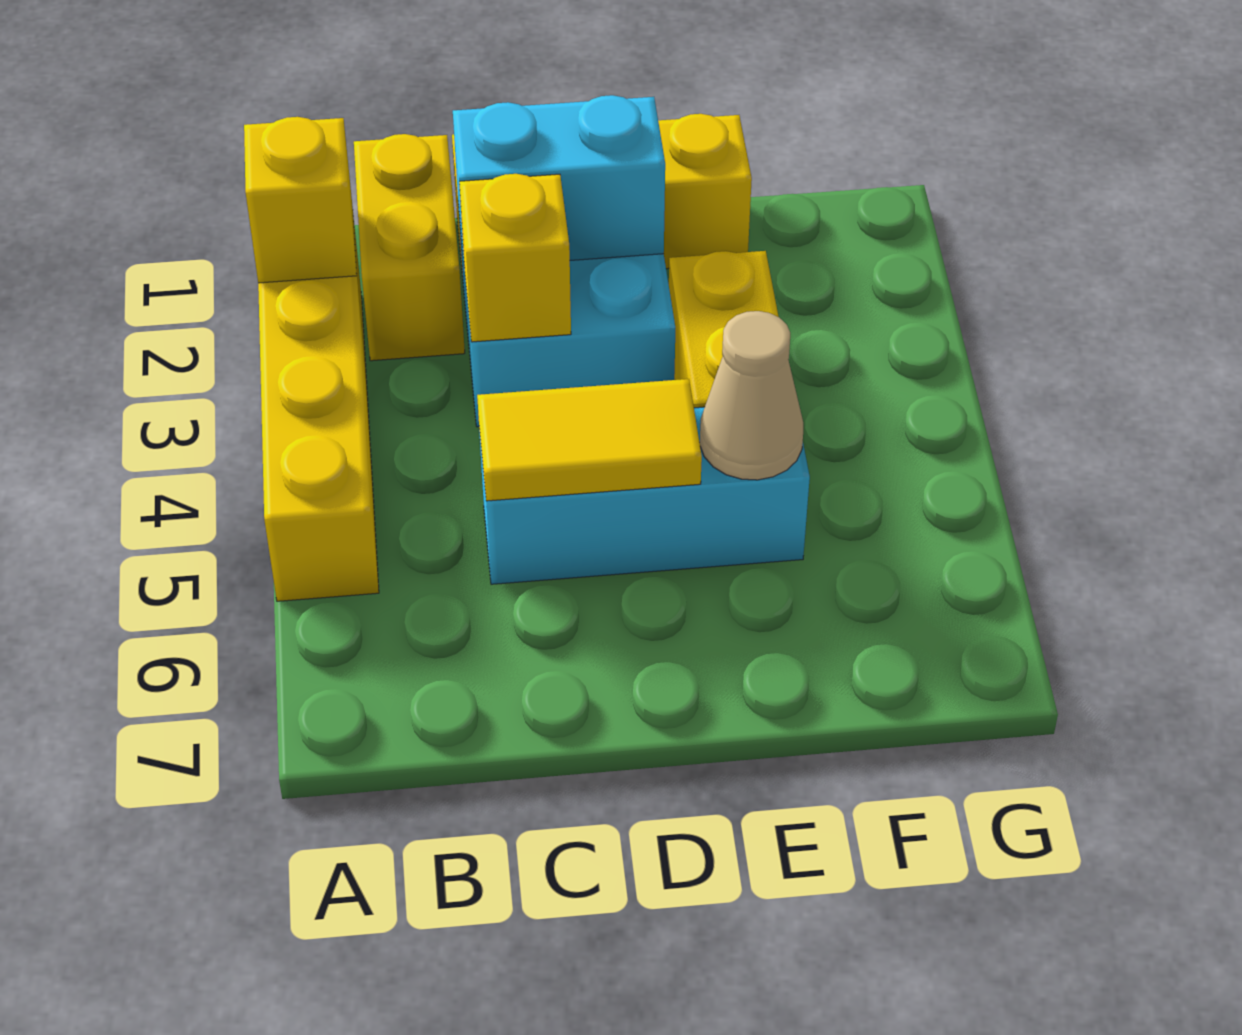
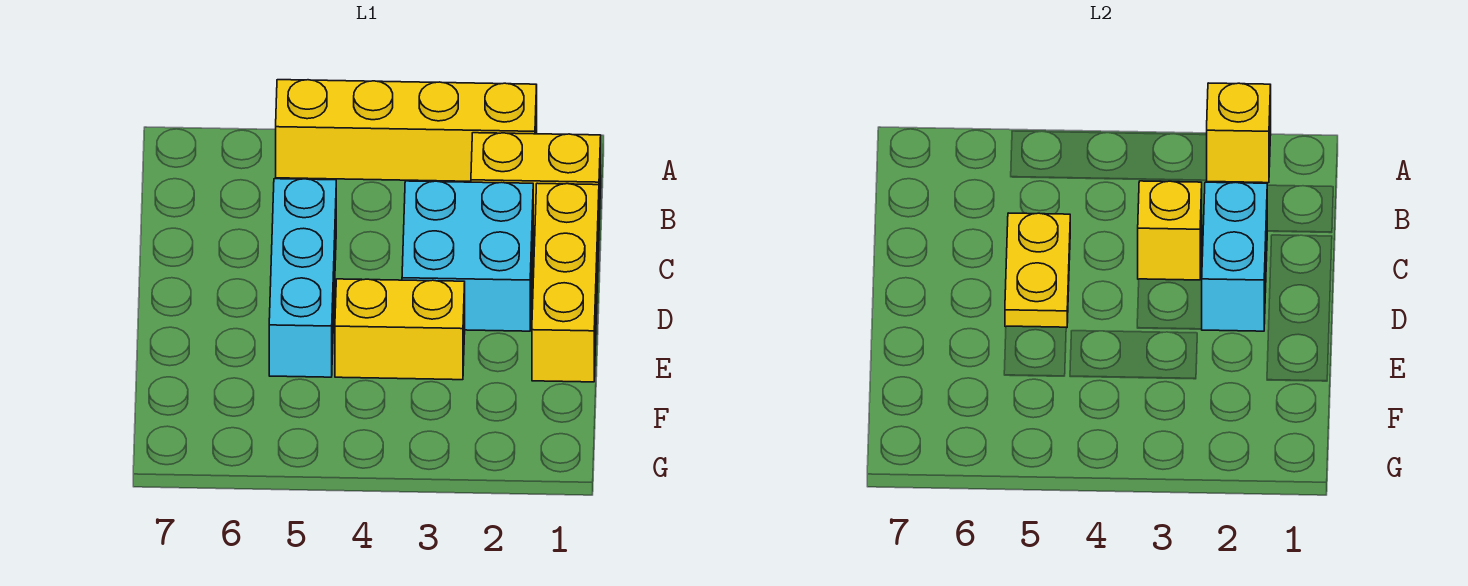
yellow tile C5:D5 level 2 -> yellow plate C5:D5 level 2
tan cone E5 level 2 -> none

